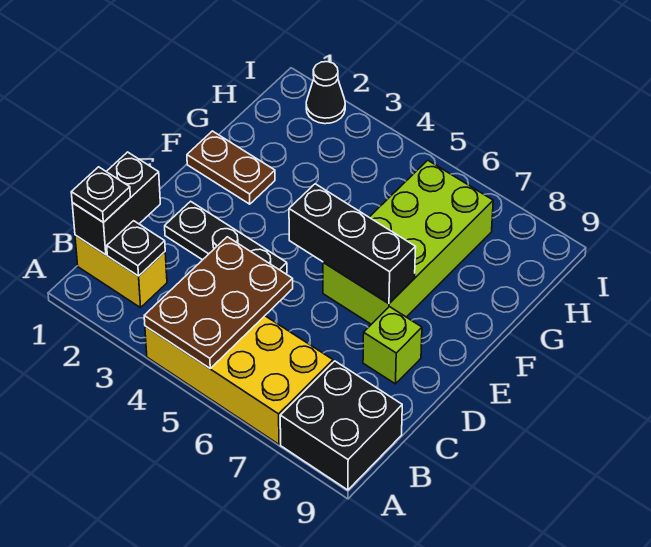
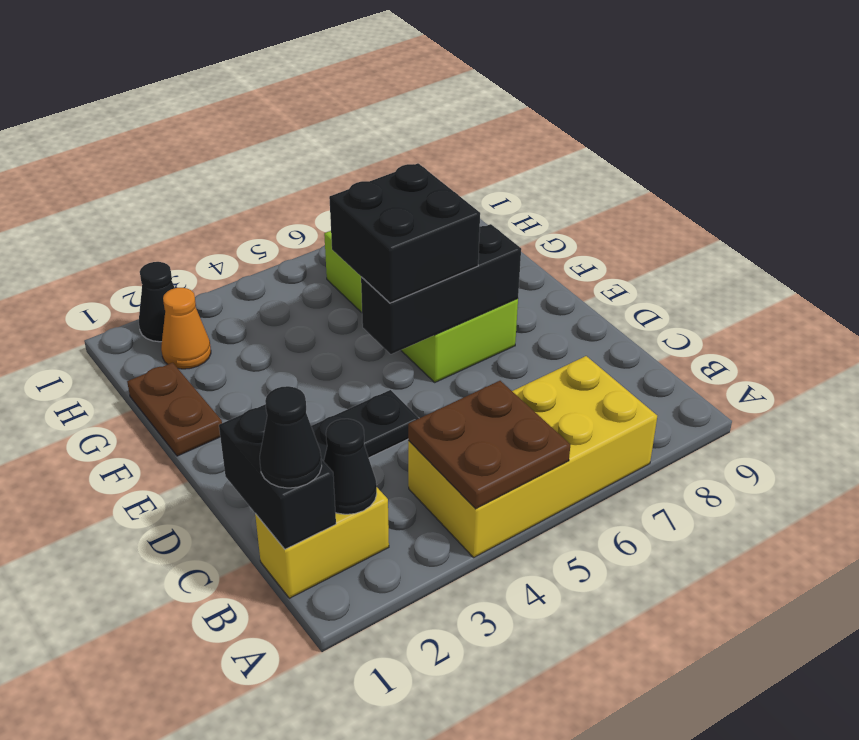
brown plate A4:C5 level 2 -> brown plate A4:B5 level 2
black brick A8:B9 level 1 -> black brick E5:F6 level 3
black plate B1 level 3 -> black cone B1 level 3
black plate B2 level 2 -> black cone B2 level 2
lime brick D8 level 1 -> none
brown plate F1:F2 level 1 -> brown plate F1:G1 level 1
none -> orange cone H2 level 1

